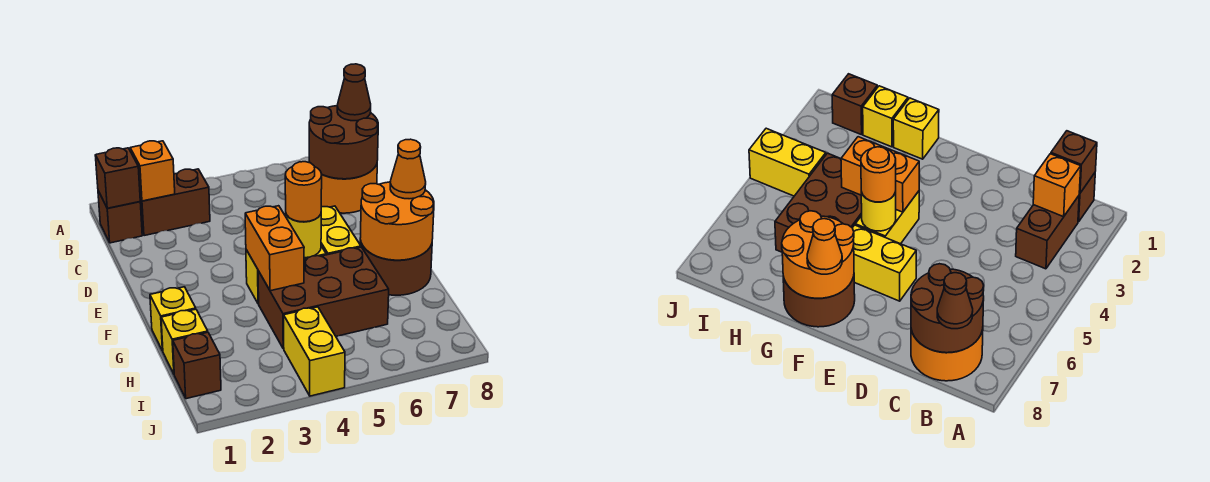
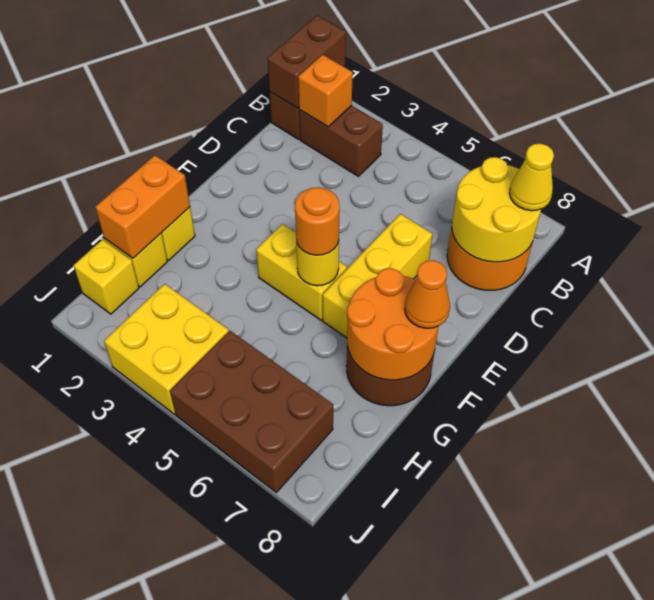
brown brick B1 level 2 -> brown brick A1:B1 level 2
brown round brick B7:C8 level 2 -> yellow round brick B7:C8 level 2
brown cone B8 level 3 -> yellow cone B8 level 3
yellow brick E6:F6 level 1 -> yellow brick D6:F6 level 1
orange brick F4:G4 level 2 -> orange brick G1:H1 level 2
brown brick G4:H6 level 1 -> brown brick I5:J7 level 1
brown brick I1 level 1 -> yellow brick I1 level 1
yellow brick I4:J4 level 1 -> yellow brick I3:J4 level 1

